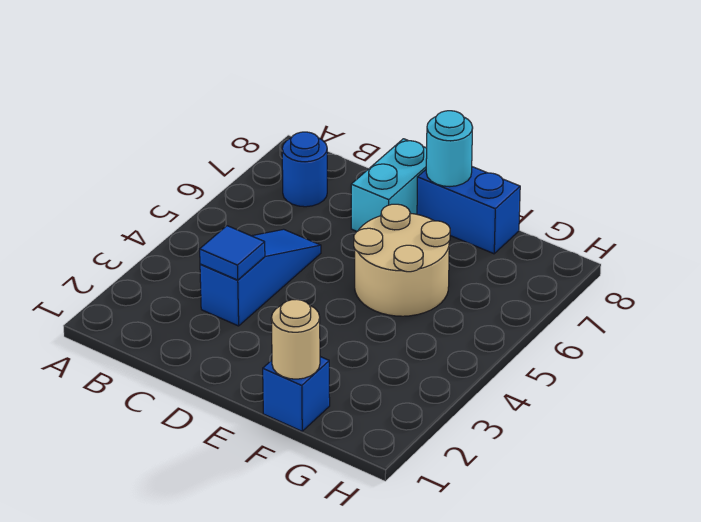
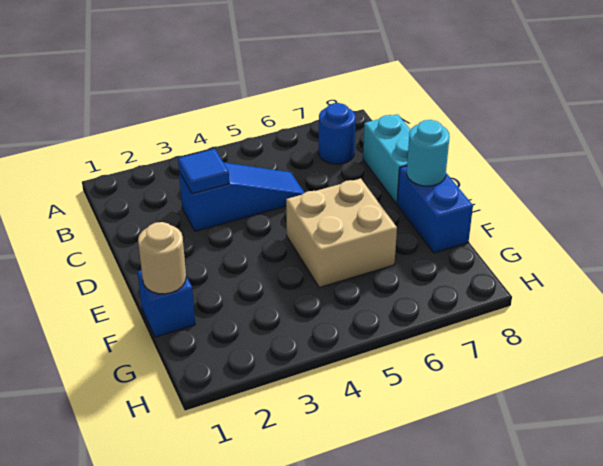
cyan brick D7:D8 level 1 -> cyan brick C8:D8 level 1
tan round brick E5:F6 level 1 -> tan brick E5:F6 level 1

